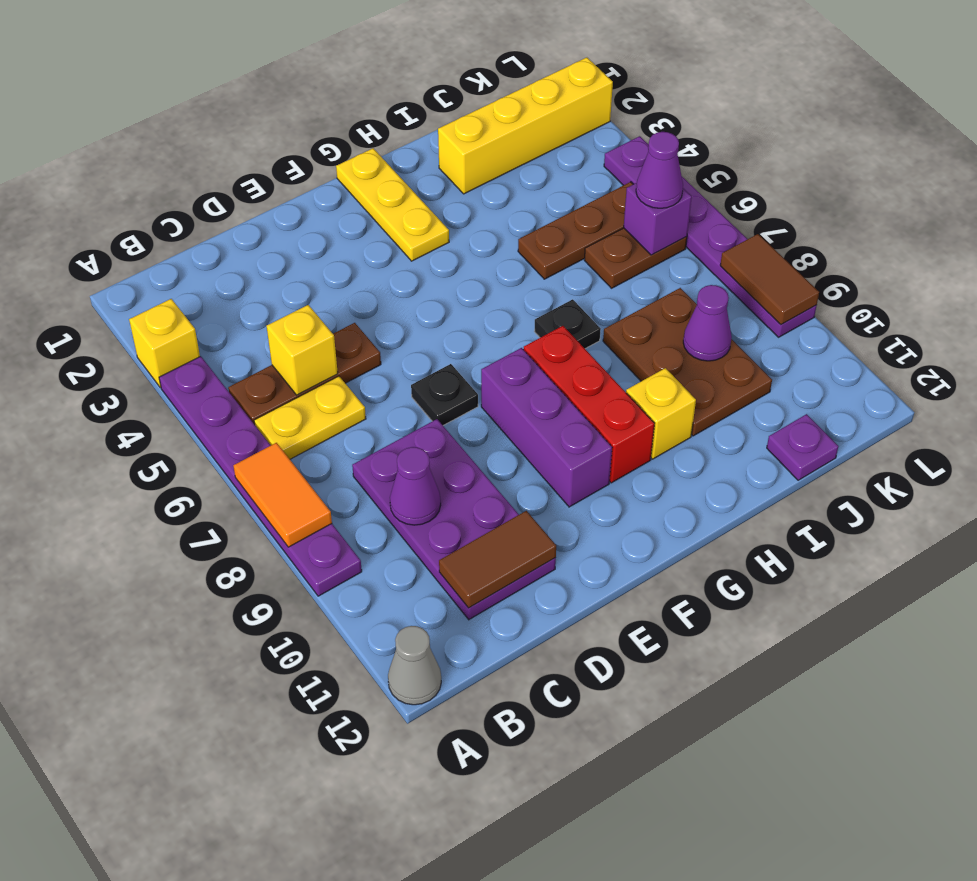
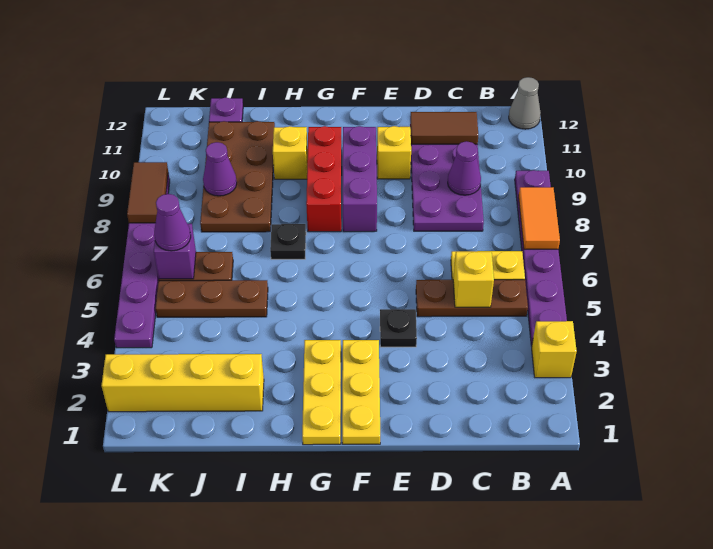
black plate E7 level 1 -> black plate E4 level 1
none -> yellow brick E10 level 1
none -> yellow plate F1:F3 level 1
brown plate I8:J10 level 1 -> brown plate I8:J11 level 1

